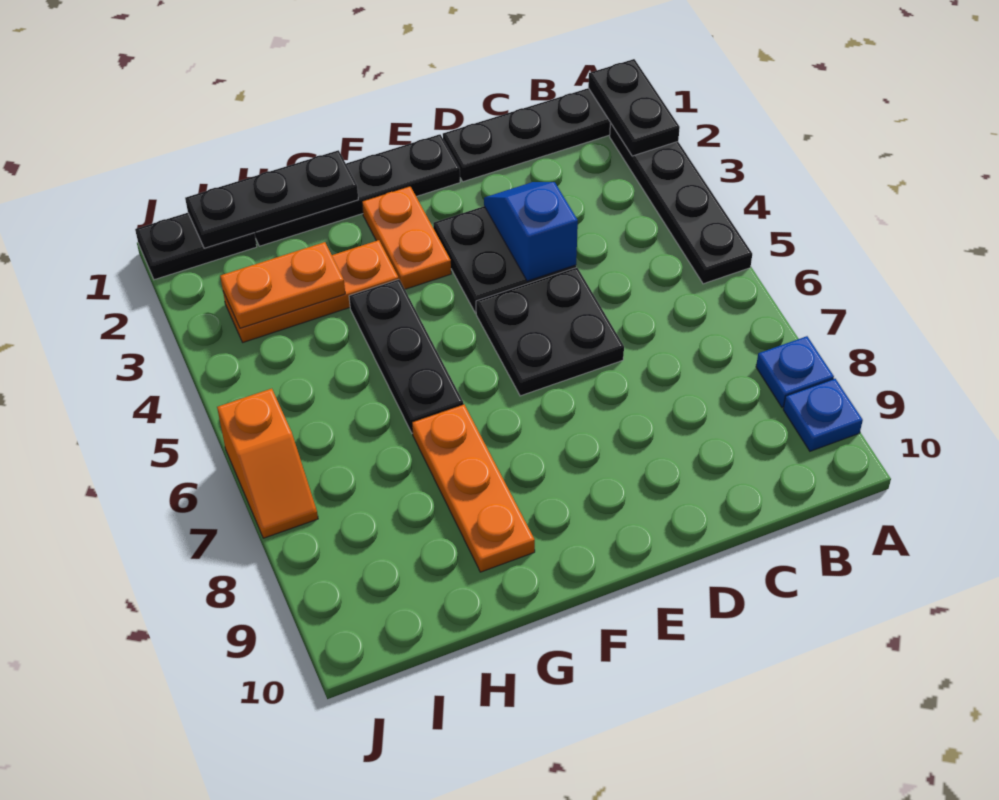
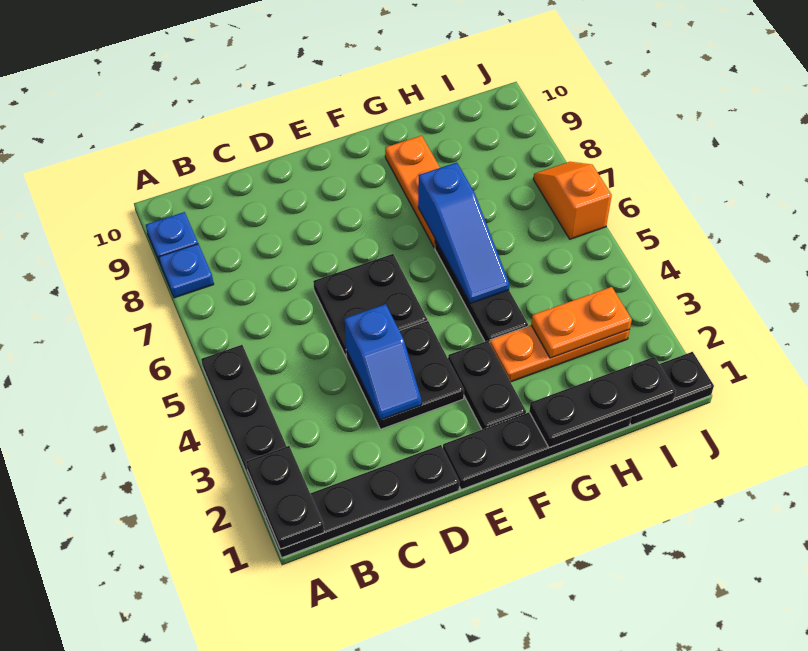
orange plate F2:F3 level 1 -> black plate F2:F3 level 1
none -> blue slope G5:G7 level 2 top 7

